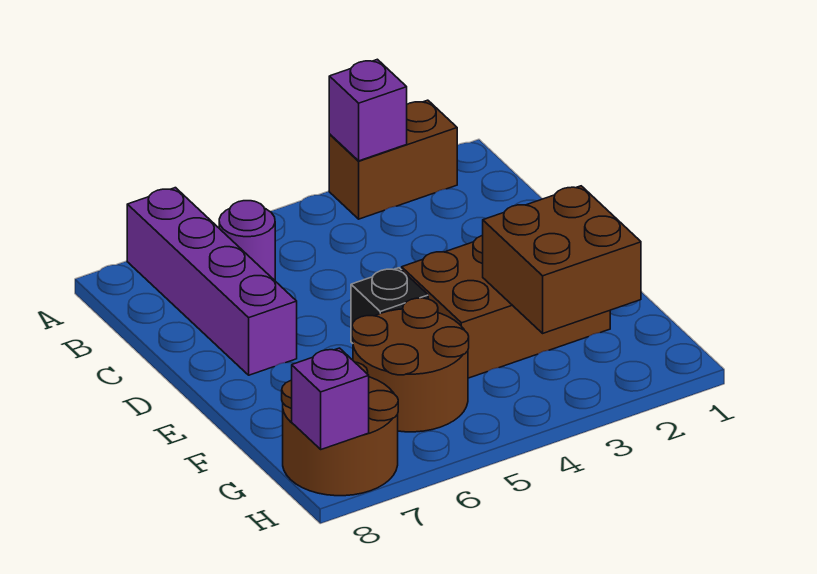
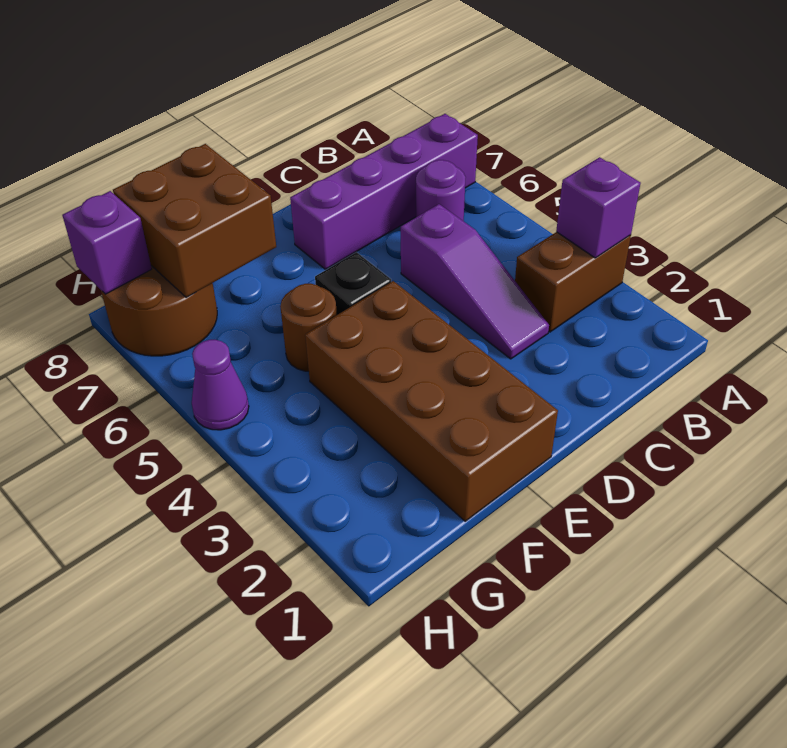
brown brick A2:A3 level 1 -> brown brick A3:B3 level 1
none -> purple slope C3:C5 level 1 top 5
brown brick E2:F4 level 1 -> brown brick E1:F4 level 1
brown brick F2:G3 level 2 -> brown brick F7:G8 level 2
brown round brick F5:G6 level 1 -> brown round brick F5 level 1
none -> purple cone H5 level 1

